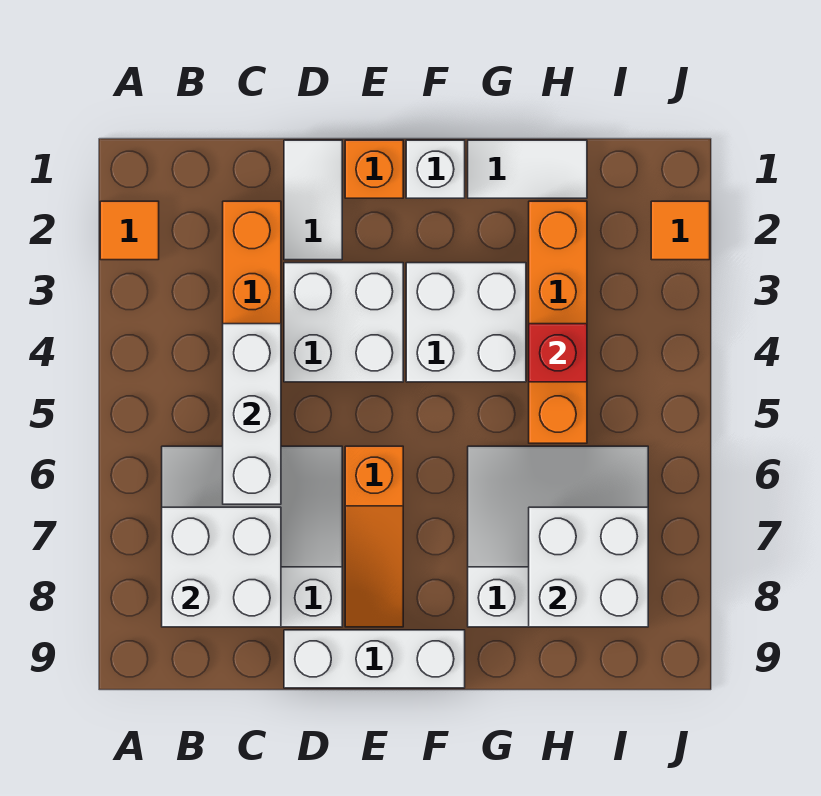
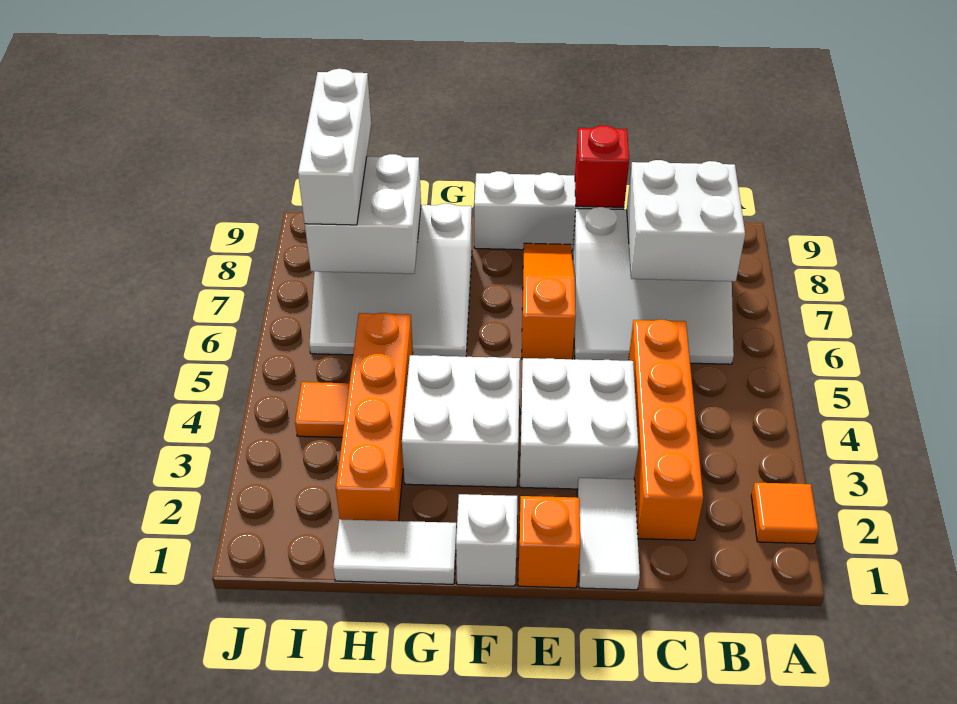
white brick C4:C6 level 2 -> white brick I7:I9 level 3
red brick H4 level 2 -> red brick D9 level 2
orange tile J2 level 1 -> orange tile I4 level 1

